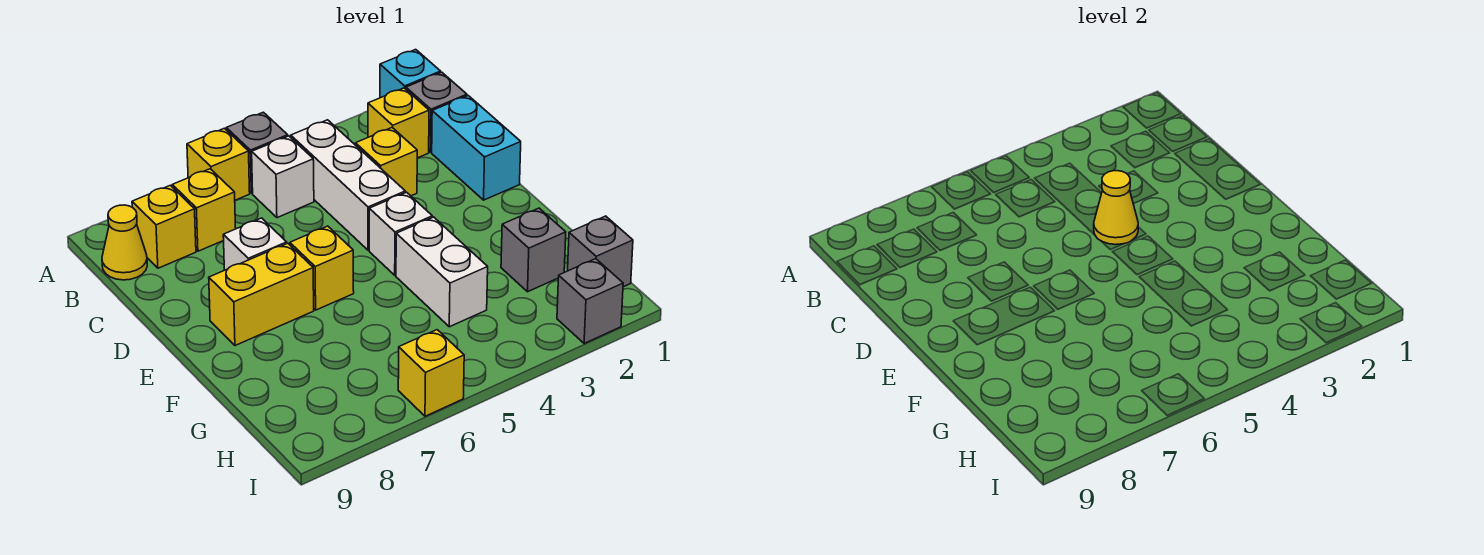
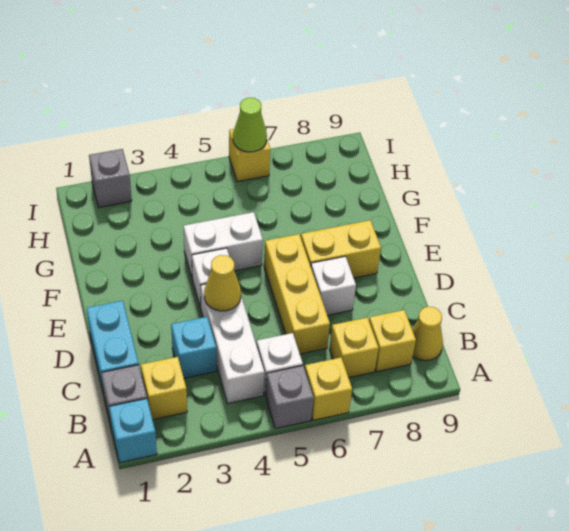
yellow brick C3 level 1 -> cyan brick C3 level 1
yellow brick E6 level 1 -> yellow brick C6:E6 level 1
white brick F4:G4 level 1 -> white brick F4:F5 level 1
grey brick G2 level 1 -> none
grey brick H1 level 1 -> none
none -> lime cone I6 level 2

